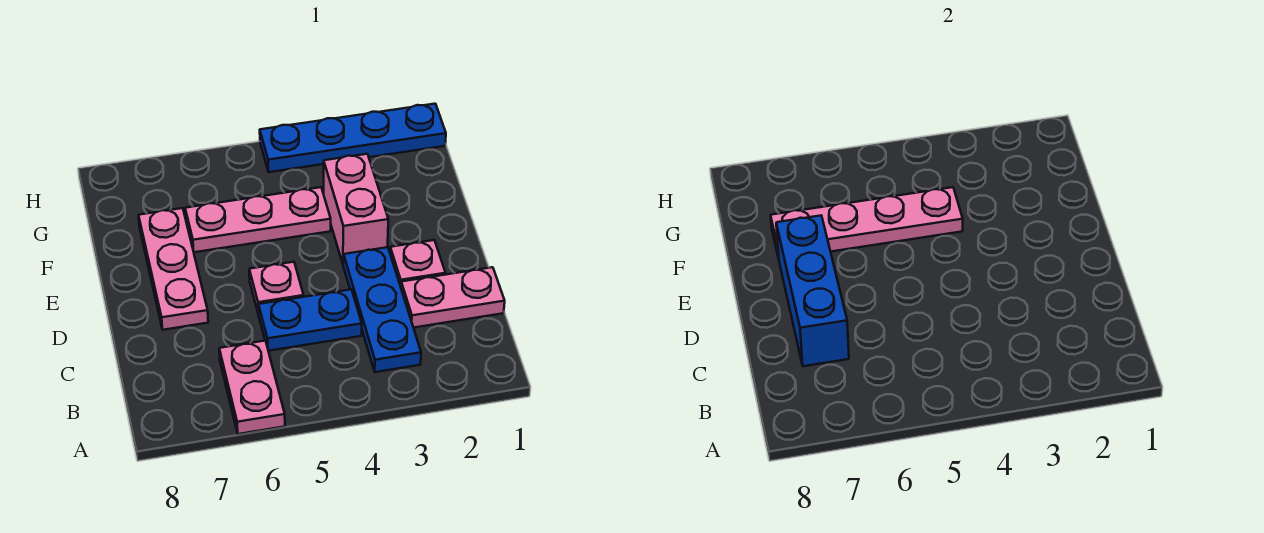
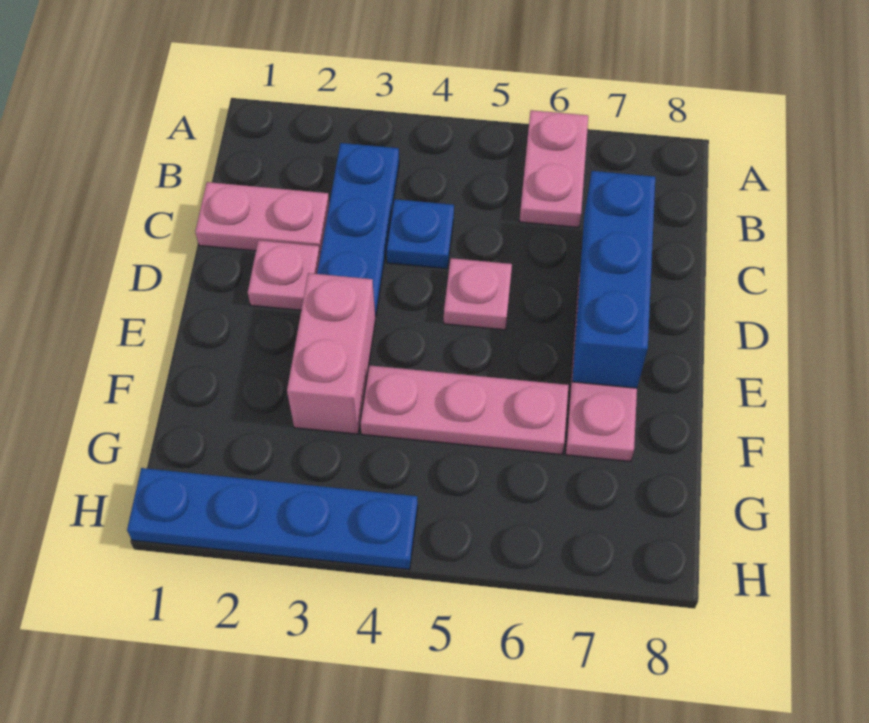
blue plate C4:C5 level 1 -> blue plate C4 level 1
pink plate F4:F7 level 2 -> none

